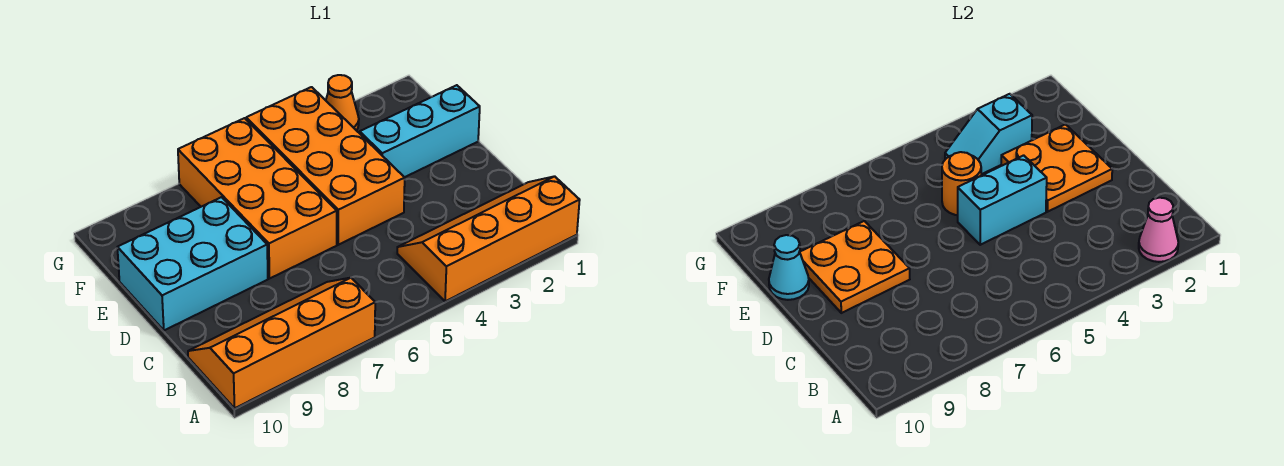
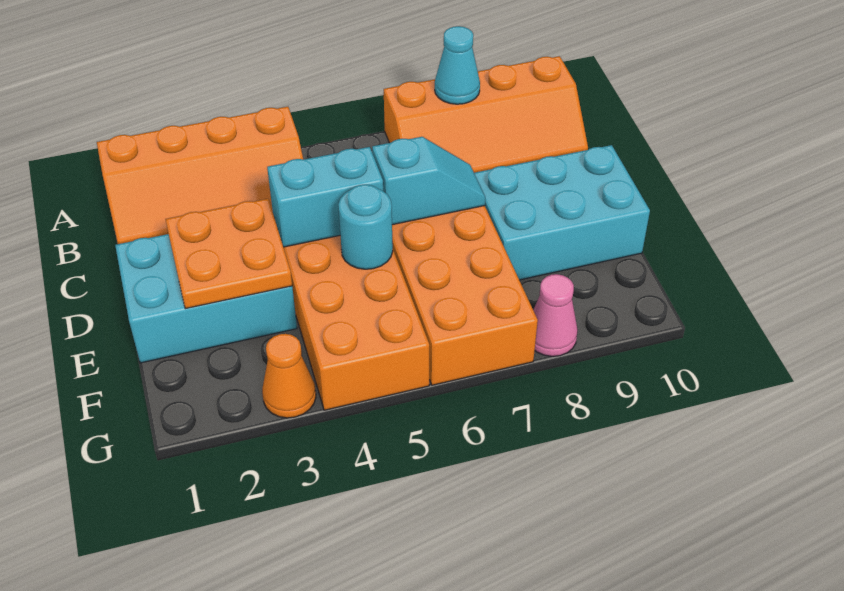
pink cone A2 level 2 -> pink cone G8 level 1
orange plate D8:E9 level 2 -> none
cyan brick E1:E3 level 1 -> cyan brick D1:E3 level 1
orange round brick E5 level 2 -> cyan round brick E5 level 2
cyan cone E10 level 2 -> cyan cone A8 level 2
cyan slope F3:F4 level 2 top 3 -> cyan slope D6:D7 level 2 top 6

